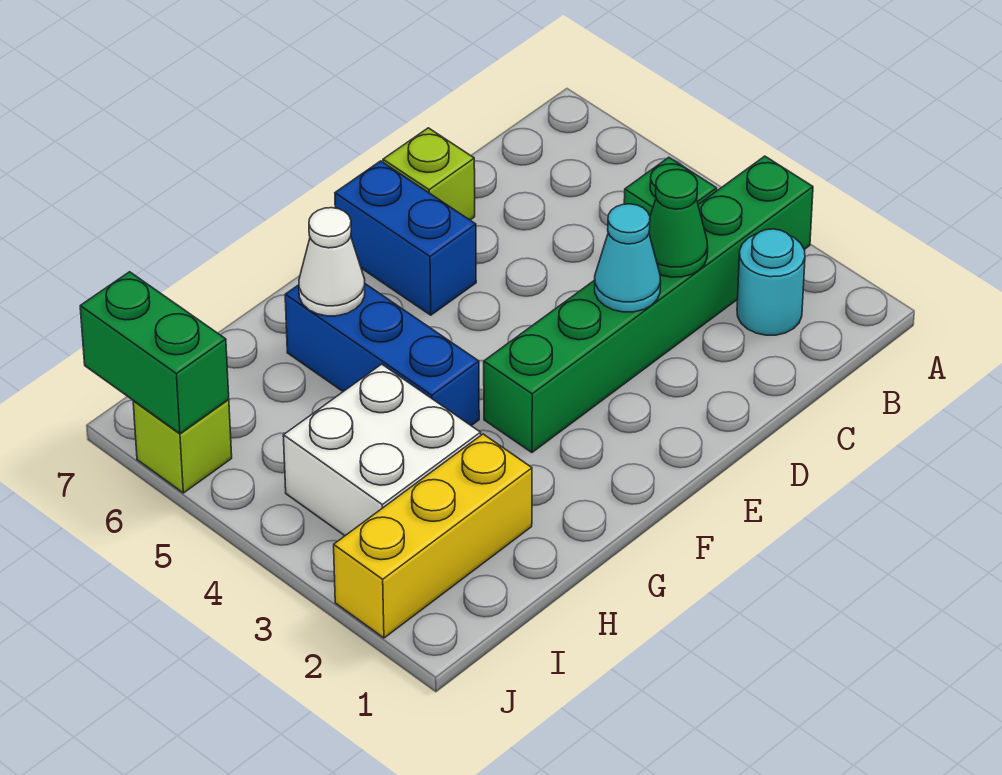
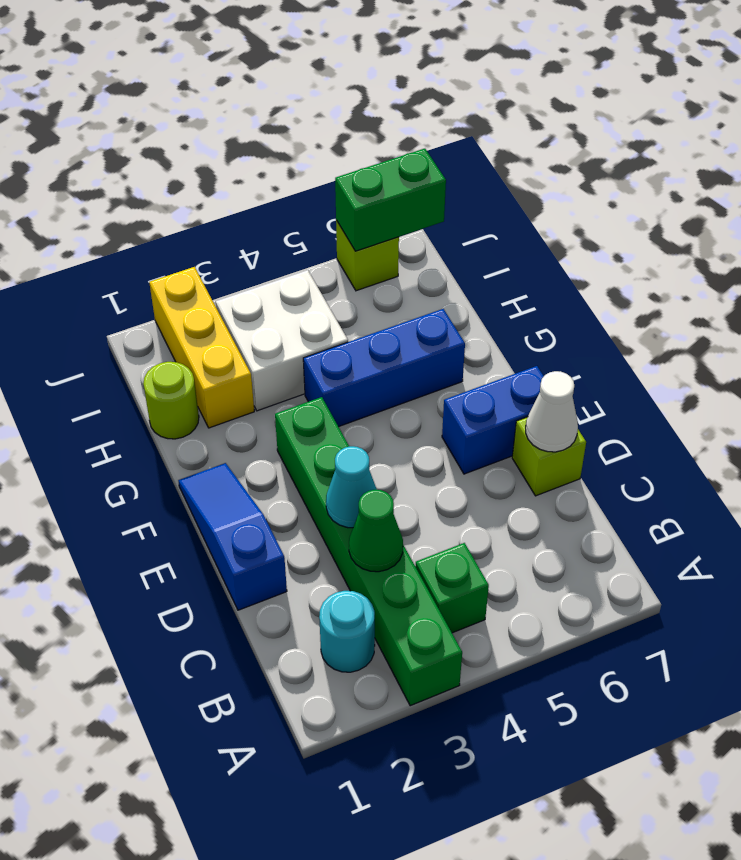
none -> blue slope D1:F1 level 1 top D
white cone G6 level 2 -> white cone D7 level 2
none -> lime round brick H1 level 1

